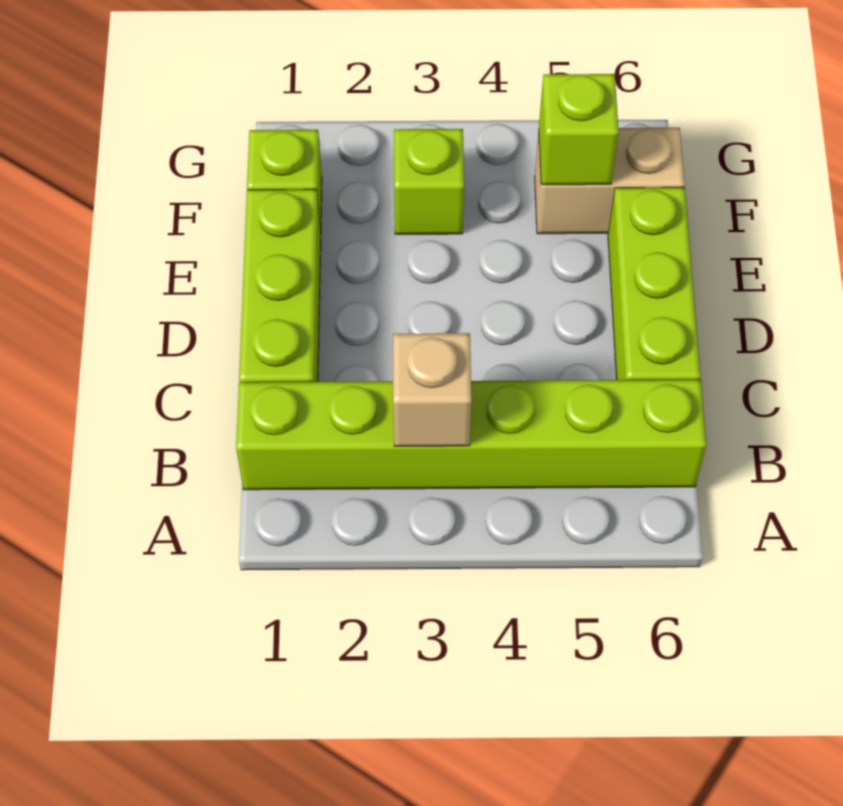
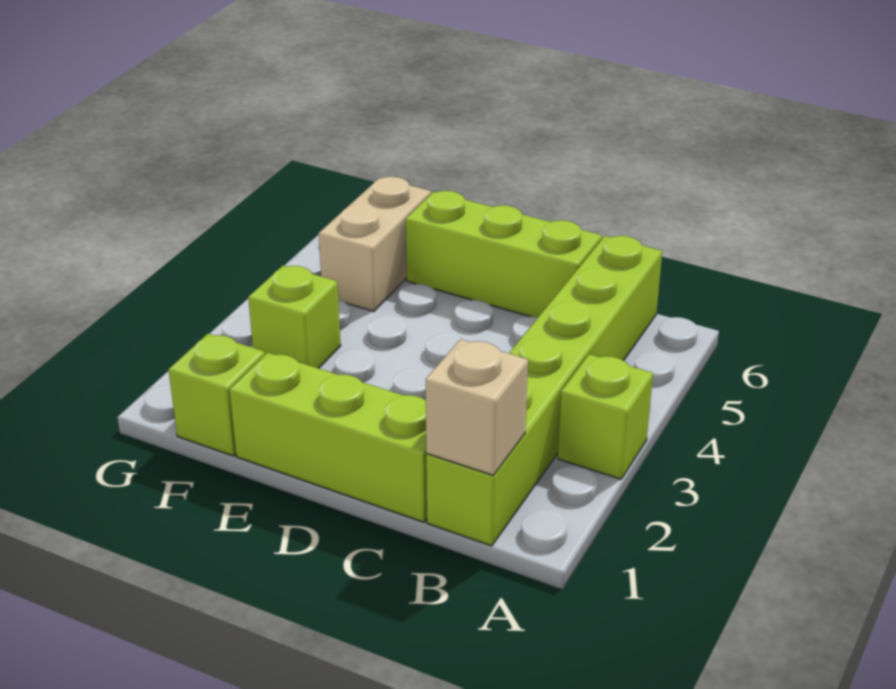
tan brick B3 level 2 -> tan brick B1 level 2
lime brick F5 level 2 -> lime brick A3 level 1

